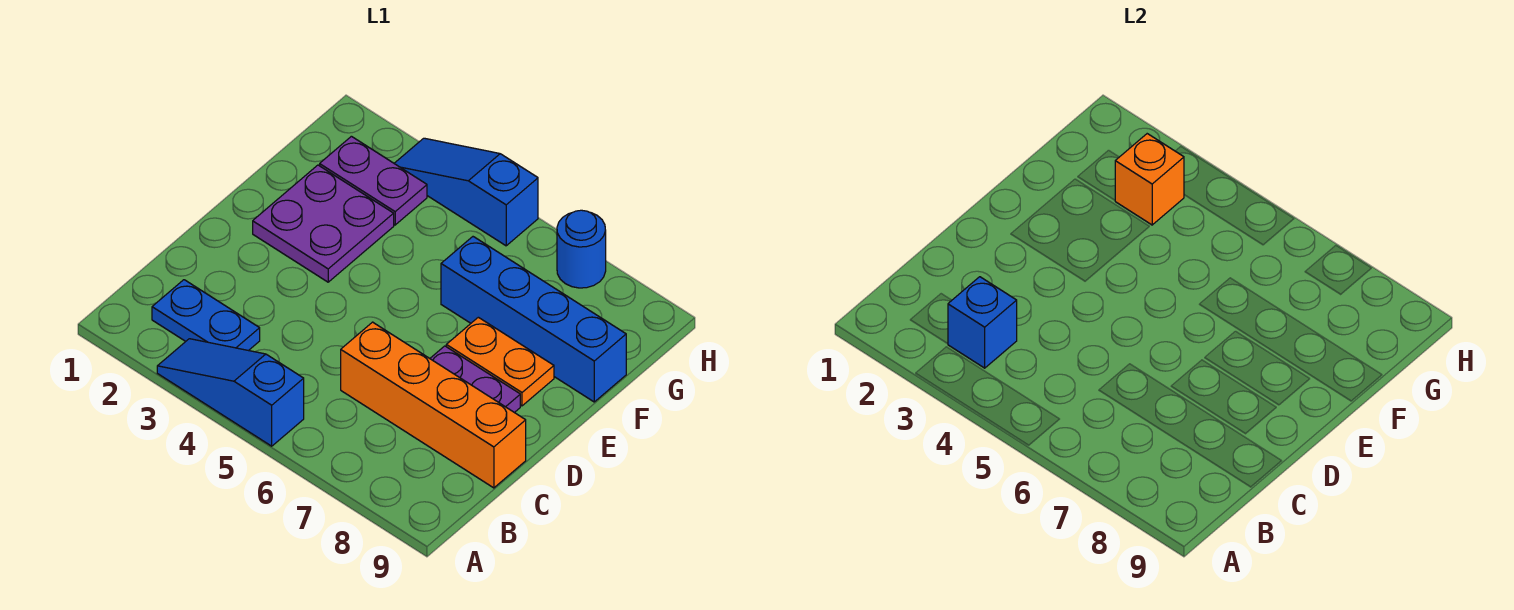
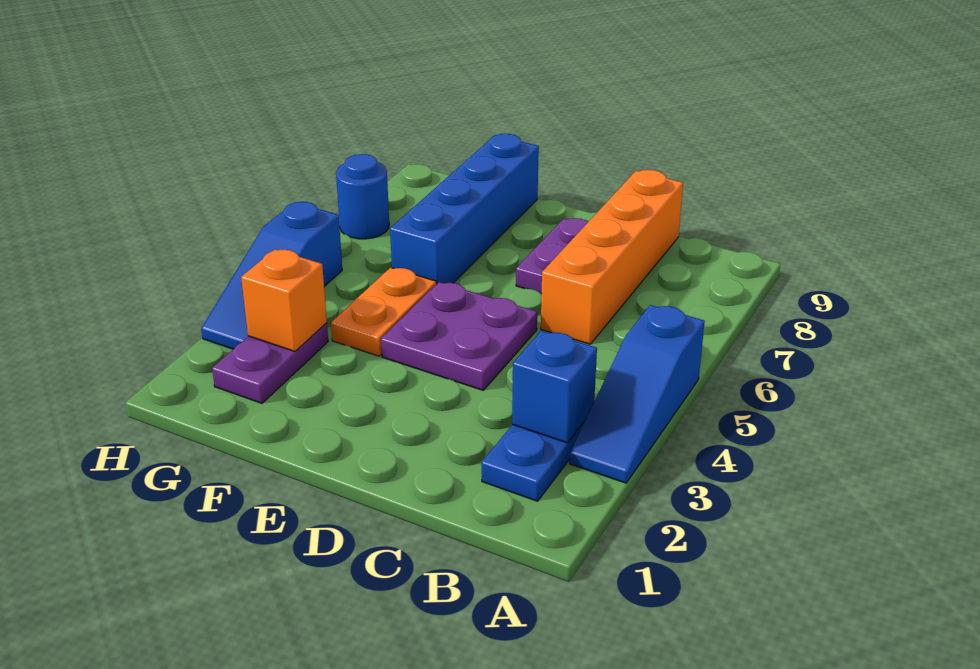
purple plate E2:F3 level 1 -> purple plate D4:E5 level 1
orange plate E7:E8 level 1 -> orange plate F4:F5 level 1

